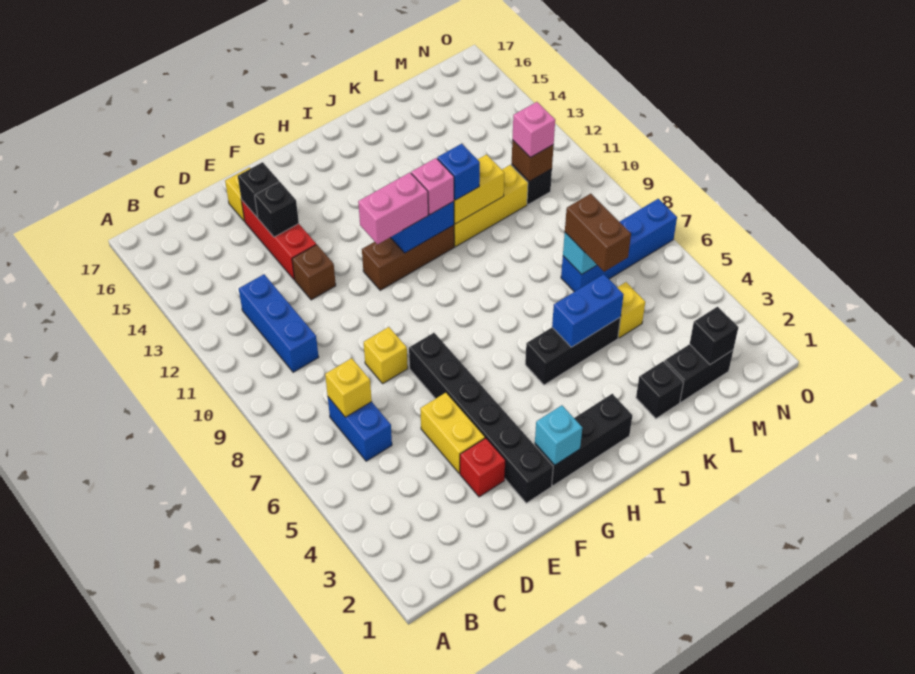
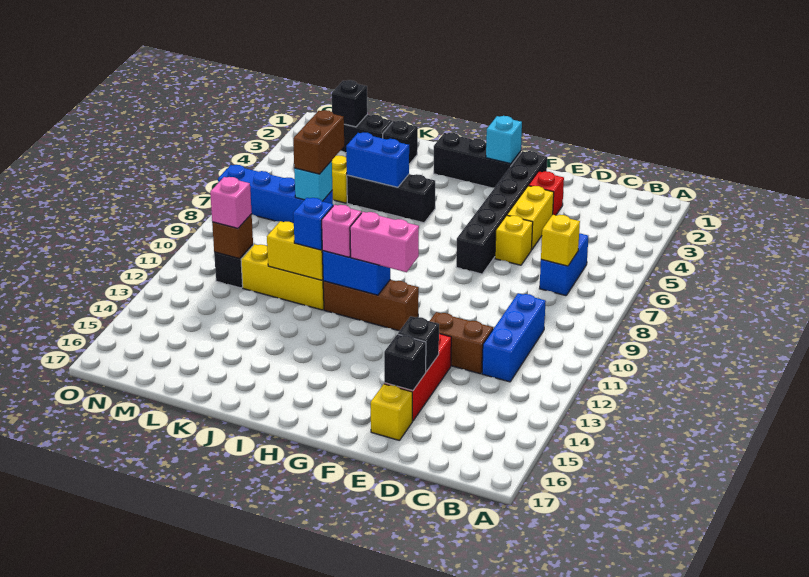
yellow brick E8 level 1 -> yellow brick E6 level 1
brown brick E12 level 1 -> brown brick D12:E12 level 1

